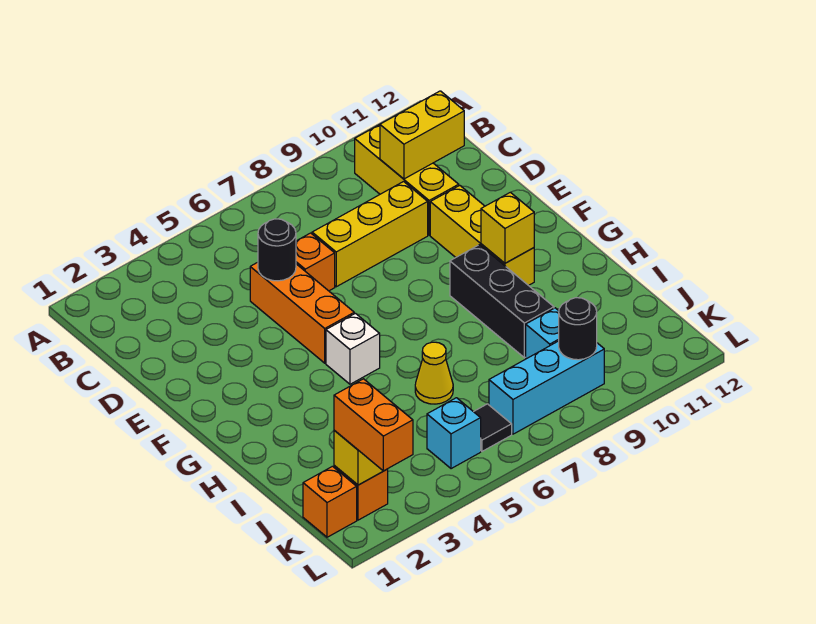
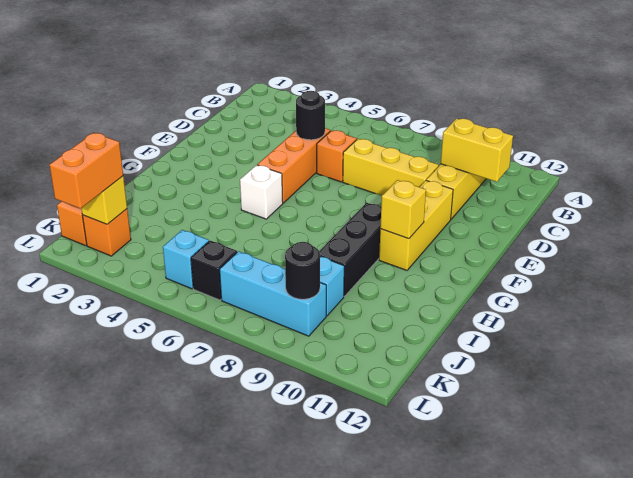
yellow cone I6 level 1 -> none
black tile K6 level 1 -> black brick K6 level 1

